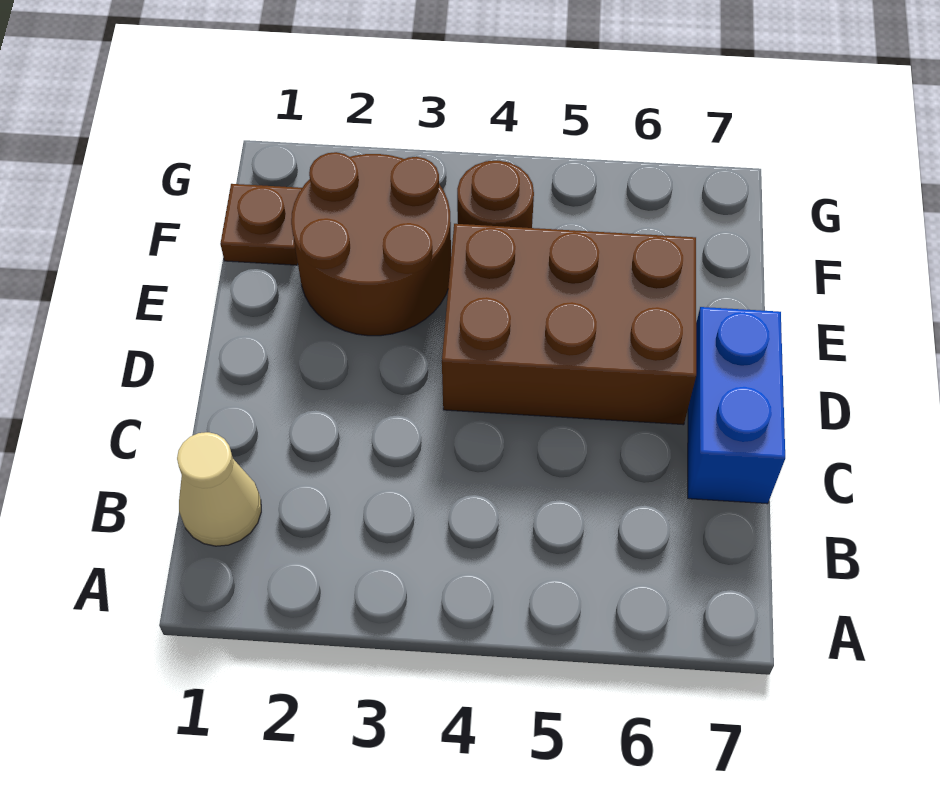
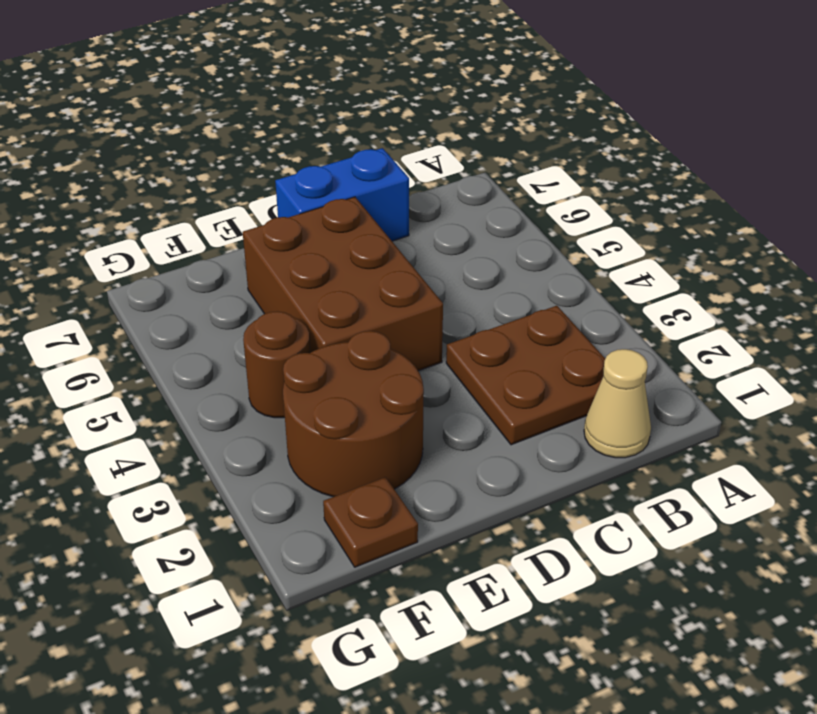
none -> brown plate B2:C3 level 1

